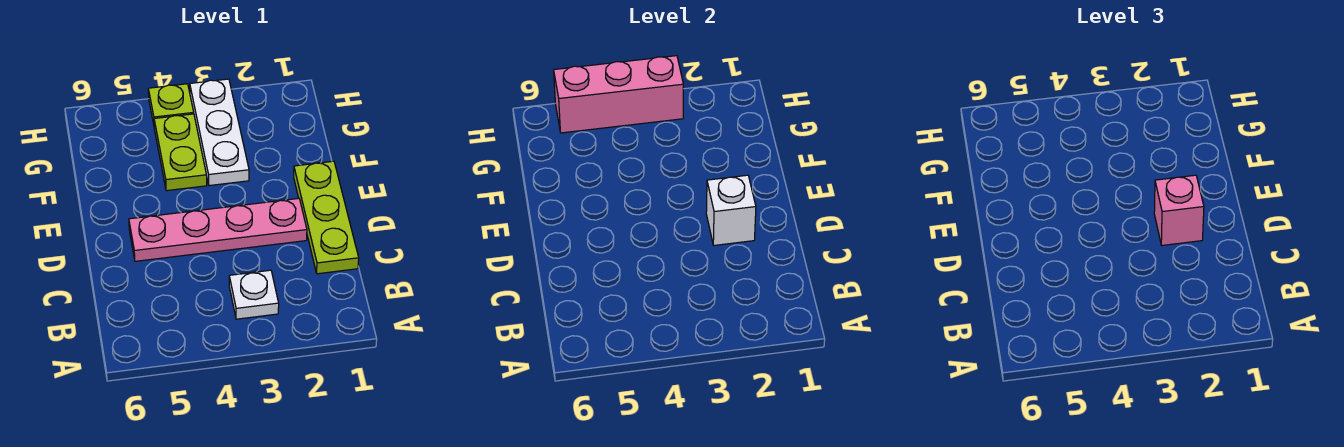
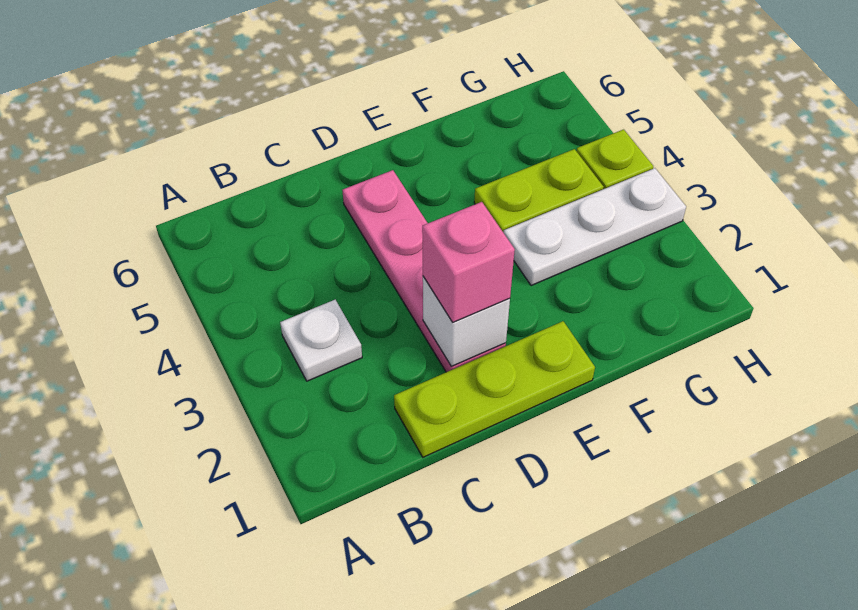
pink brick H3:H5 level 2 -> none

